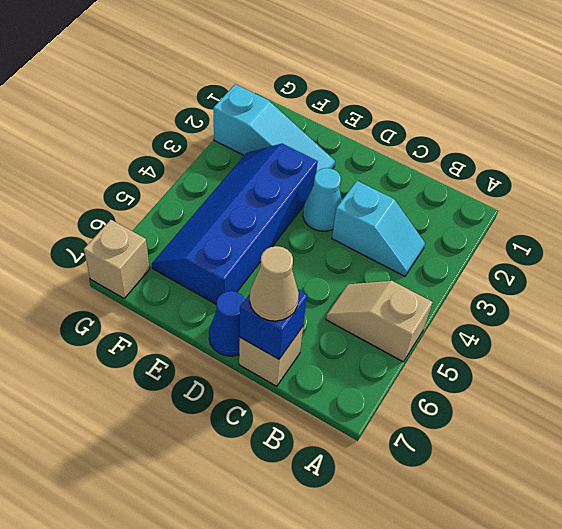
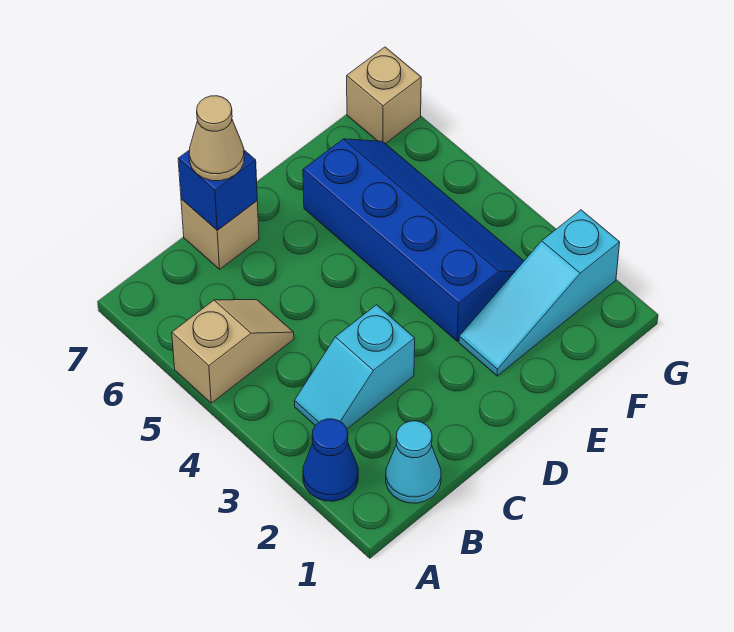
cyan cone D3 level 1 -> cyan cone B1 level 1
blue cone D7 level 1 -> blue cone A2 level 1

